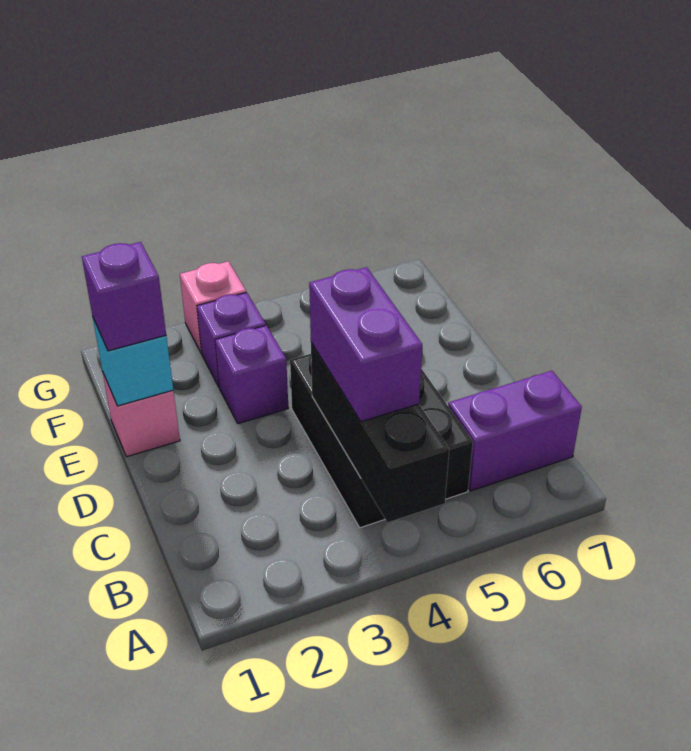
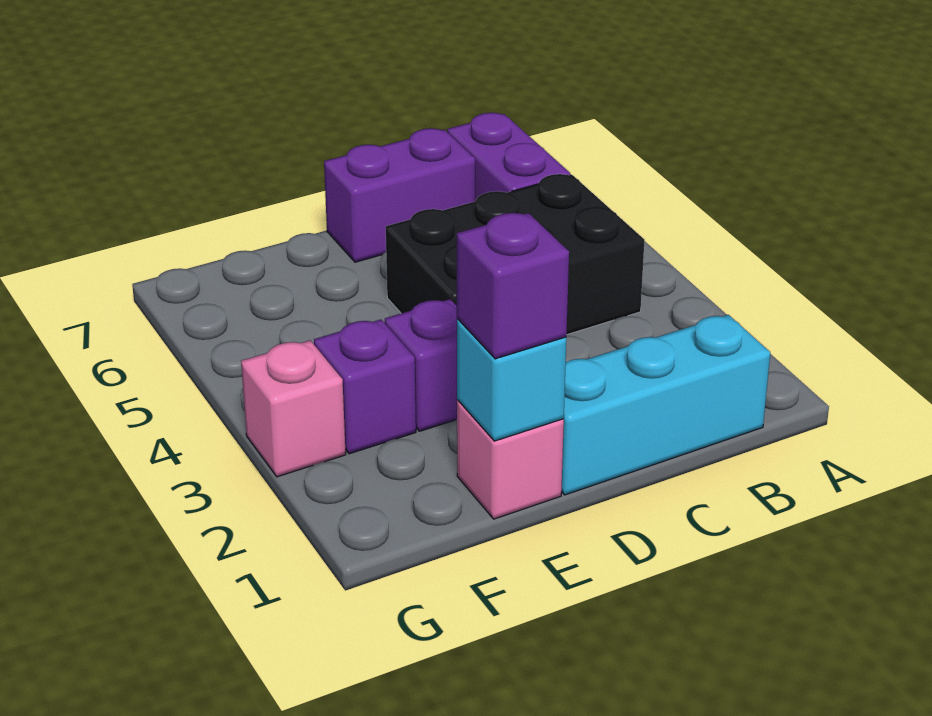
black brick A4:C4 level 2 -> none
none -> cyan brick B1:D1 level 1
purple brick B4:C4 level 3 -> purple brick C7:D7 level 1

